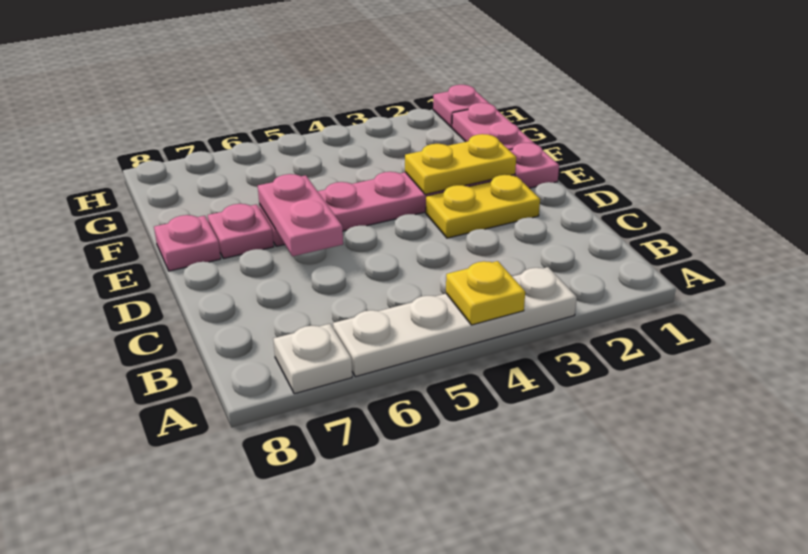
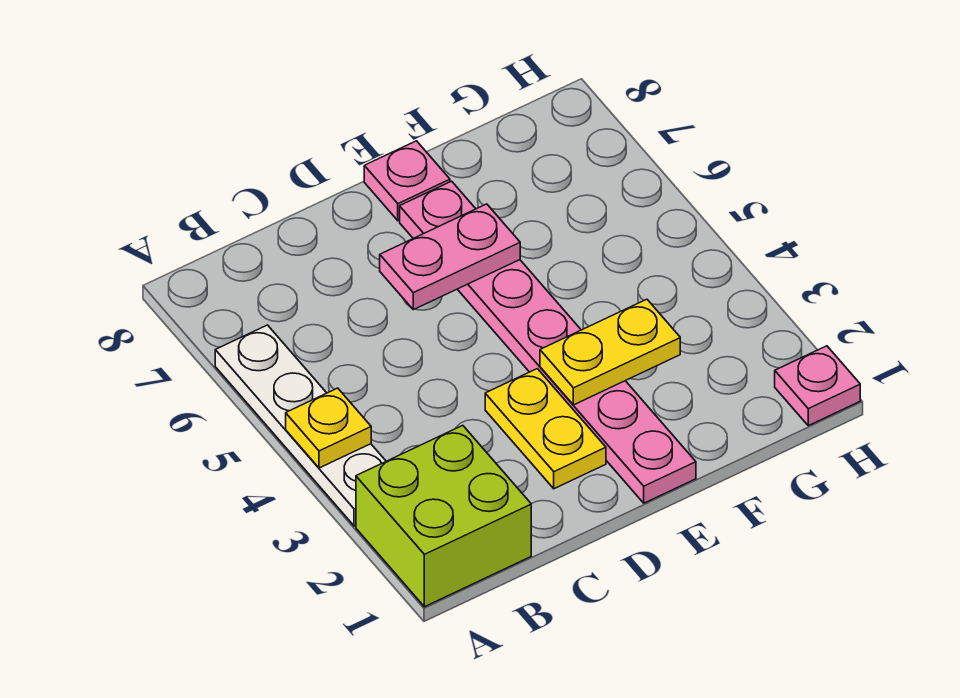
none -> lime brick A1:B2 level 1
white plate A7 level 1 -> none
yellow plate E2:E3 level 2 -> yellow plate E3:F3 level 2
pink plate F1:G1 level 1 -> none

